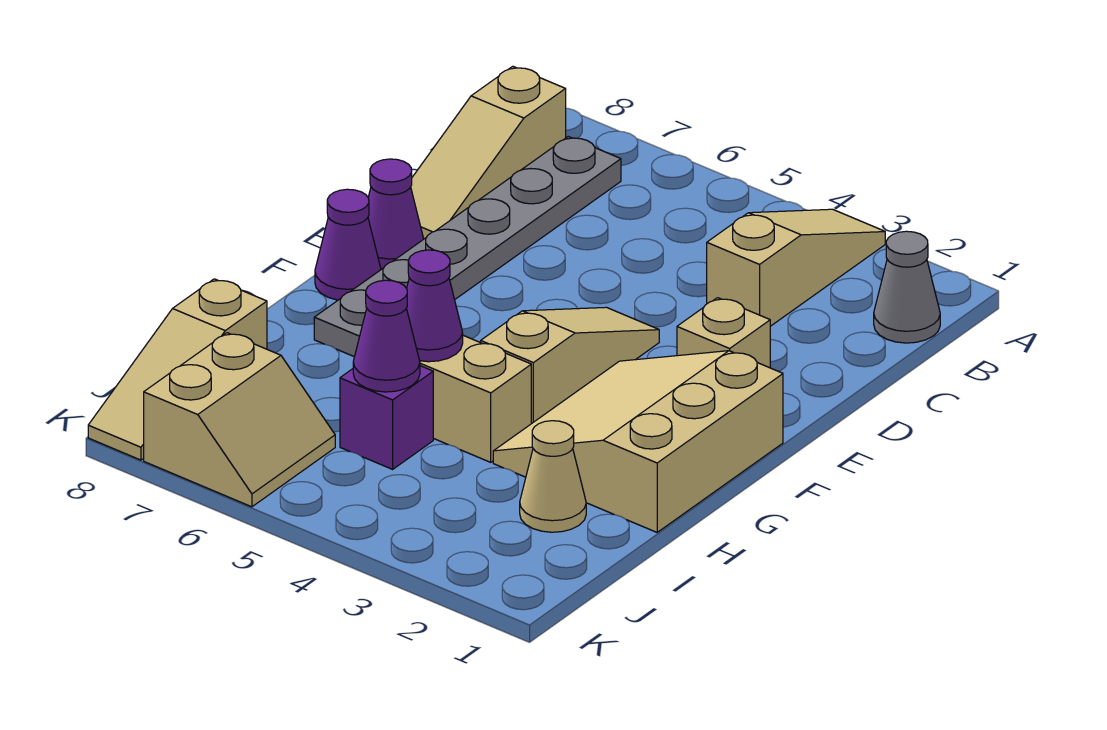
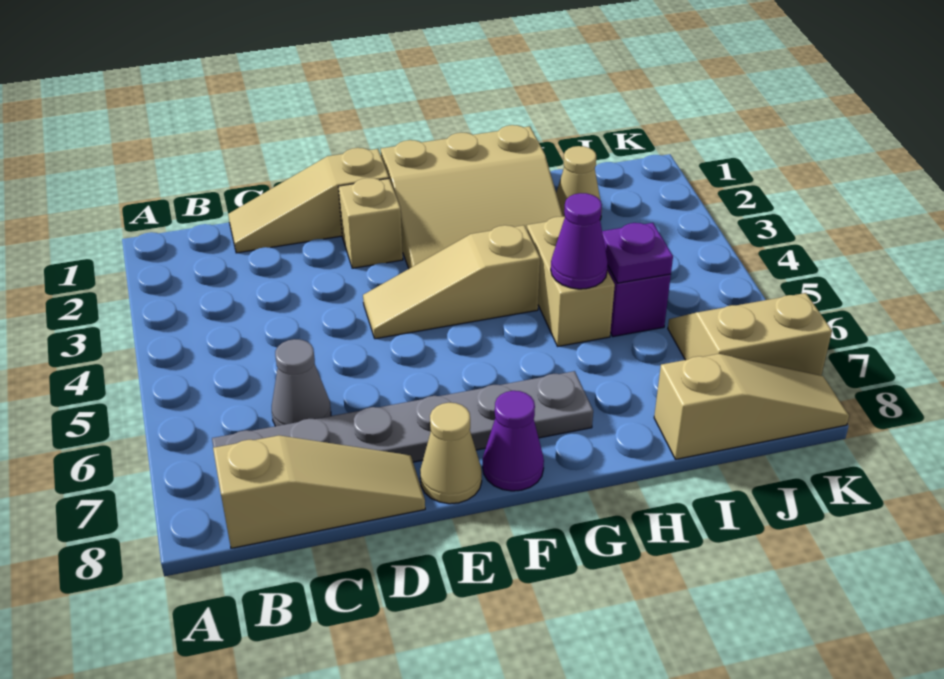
tan slope A3:C3 level 1 top C -> tan slope C1:E1 level 1 top E
grey cone B1 level 1 -> grey cone C6 level 1
purple cone E8 level 1 -> tan cone E8 level 1
purple cone I5 level 2 -> purple plate I5 level 2

